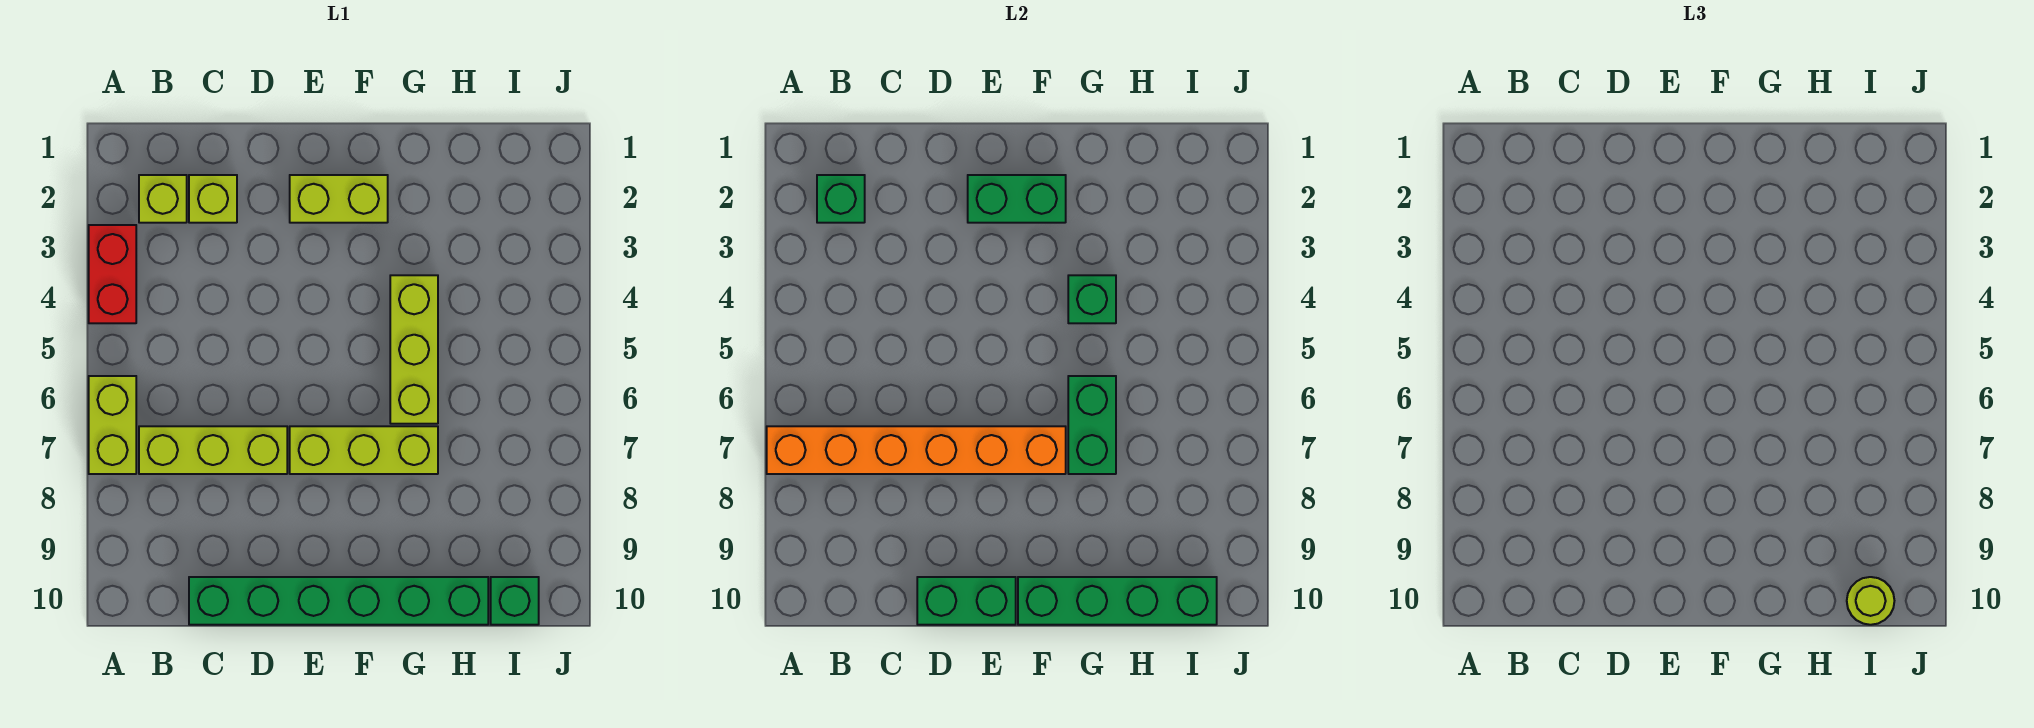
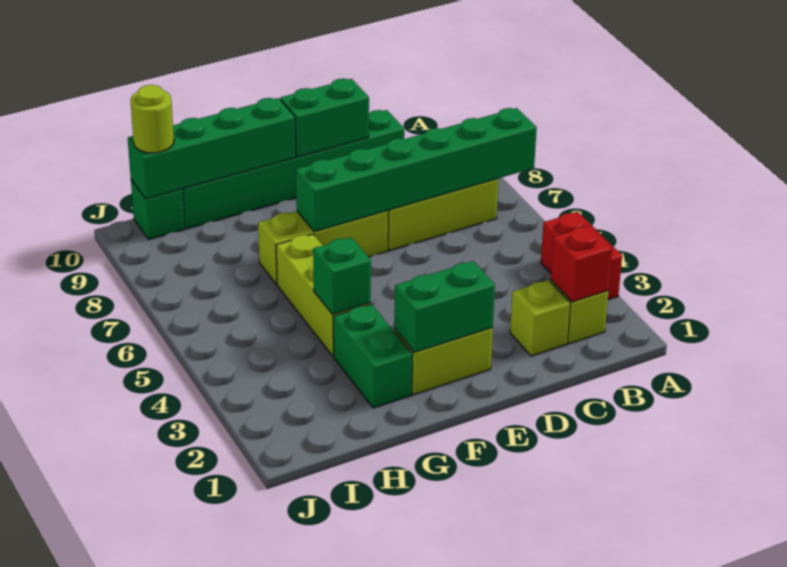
lime brick A6:A7 level 1 -> none
orange brick A7:F7 level 2 -> green brick A7:F7 level 2
green brick B2 level 2 -> red brick B2 level 2
green brick G6:G7 level 2 -> green brick G2:G3 level 1

